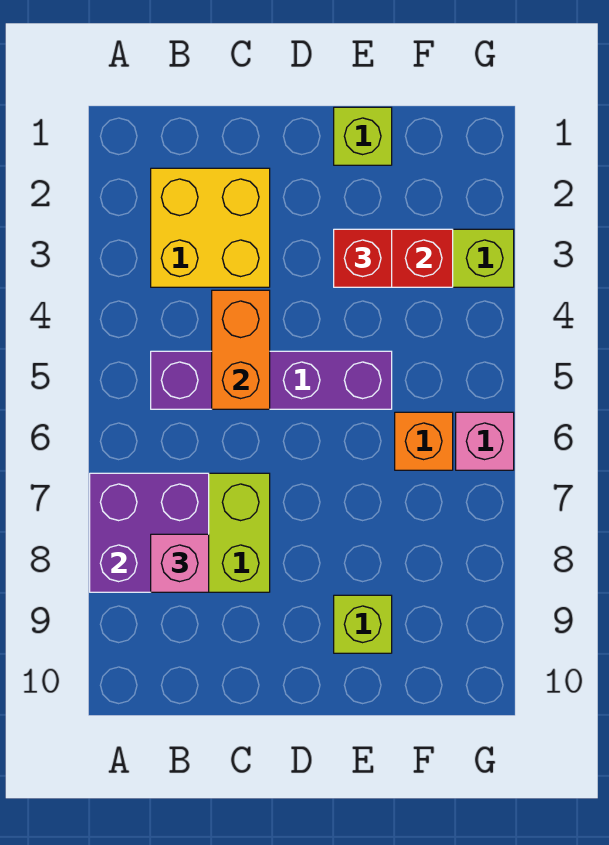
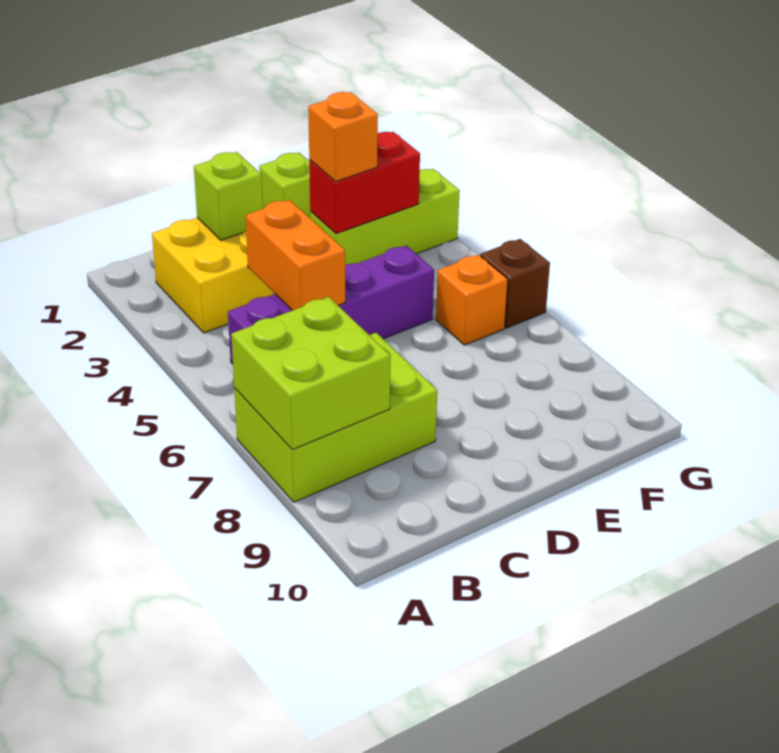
purple brick A7:B8 level 2 -> lime brick A7:B8 level 2
pink brick B8 level 3 -> none
red brick E3 level 3 -> orange brick E3 level 3
lime brick E9 level 1 -> lime brick C2 level 2
pink brick G6 level 1 -> brown brick G6 level 1

